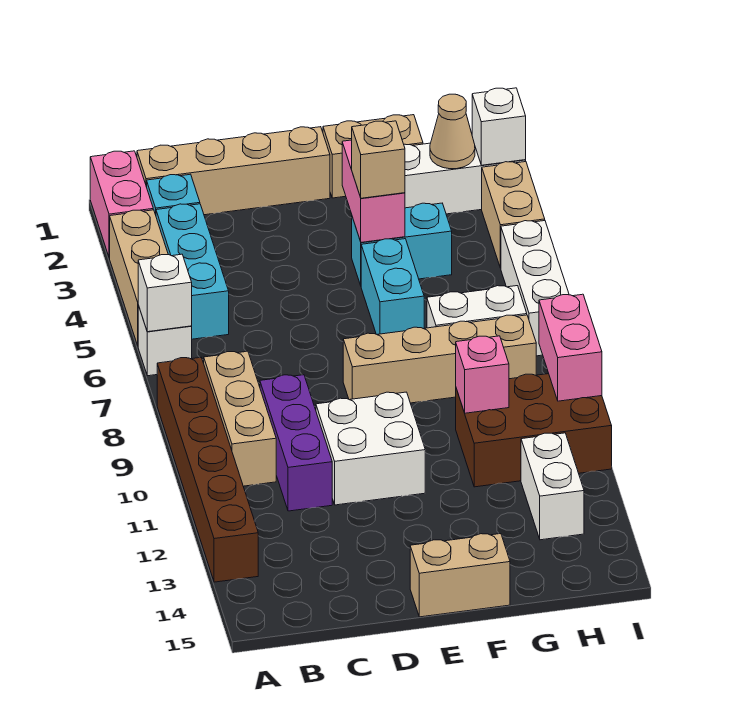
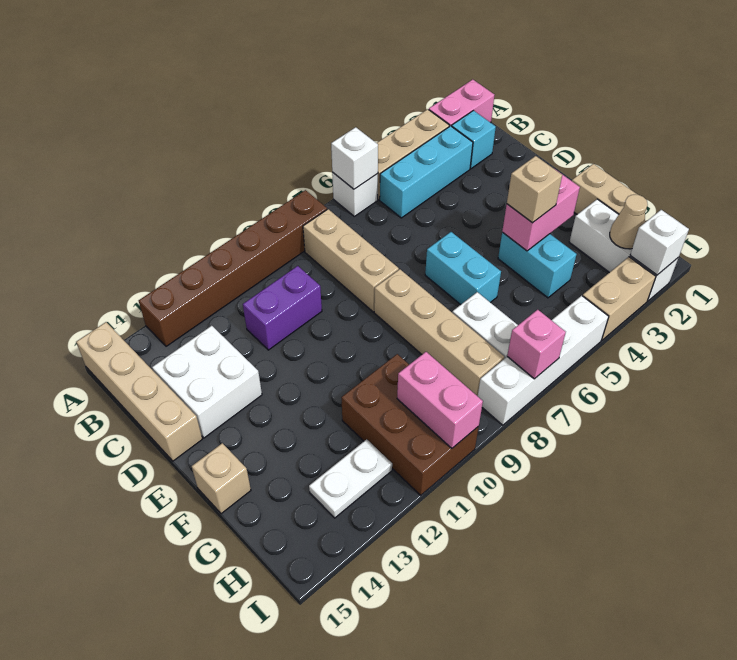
tan brick B1:E1 level 1 -> tan brick A15:D15 level 1
tan brick B8:B10 level 1 -> tan brick B8:D8 level 1
purple brick C9:C11 level 1 -> purple brick C10:C11 level 1
white brick D10:E11 level 1 -> white brick C13:D14 level 1
tan brick E15:F15 level 1 -> tan brick F15 level 1
cyan brick F5:F6 level 1 -> cyan brick E6:F6 level 1
pink brick G10 level 2 -> pink brick I7 level 2
white brick H12:H13 level 1 -> white plate H12:H13 level 1
white brick I5:I7 level 1 -> white brick I5:I8 level 1
pink brick I9:I10 level 2 -> pink brick H10:I10 level 2

